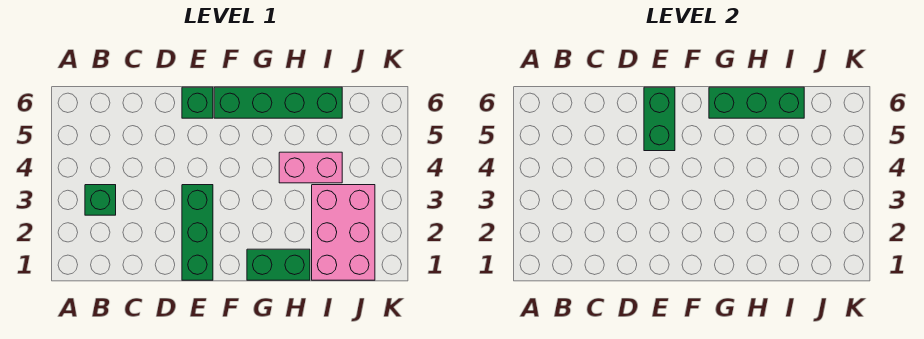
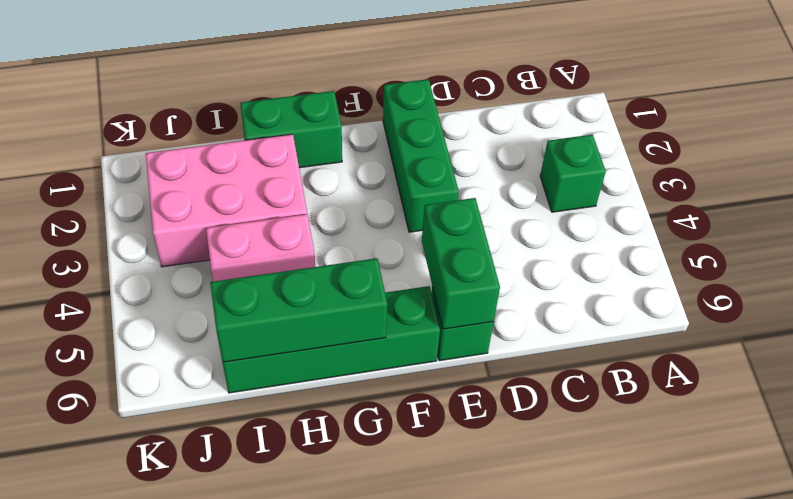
pink brick I1:J3 level 1 -> pink brick H2:J3 level 1

